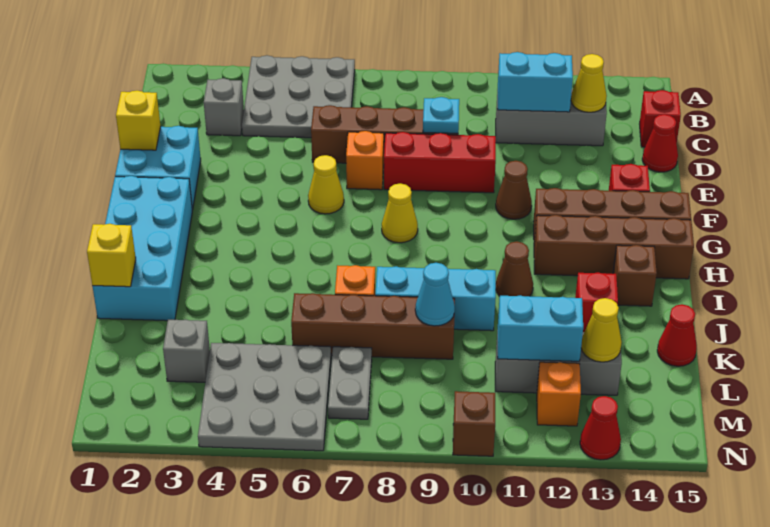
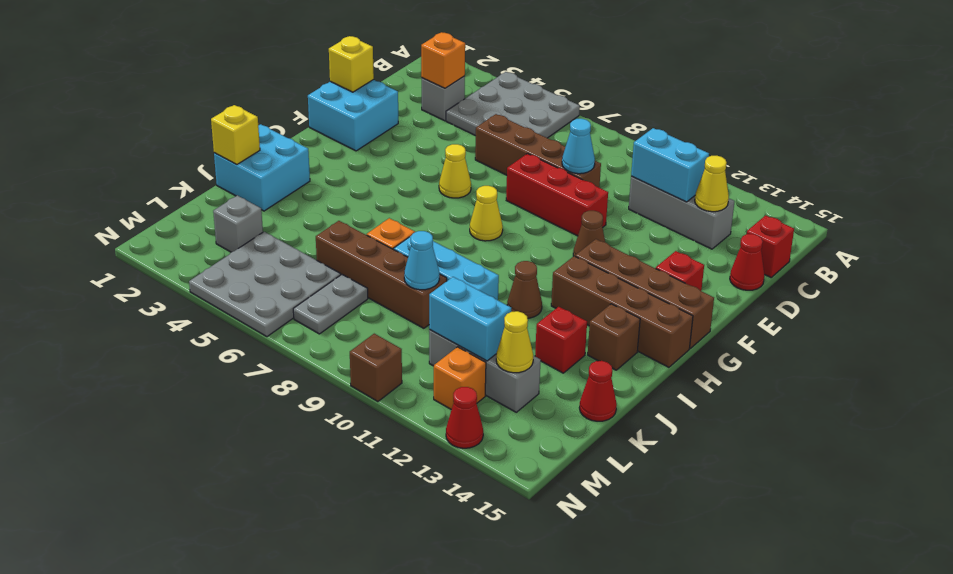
cyan plate D9 level 2 -> cyan cone D9 level 2
orange brick E7 level 1 -> orange brick C3 level 2
cyan brick G1:J2 level 1 -> cyan brick I1:J2 level 1

